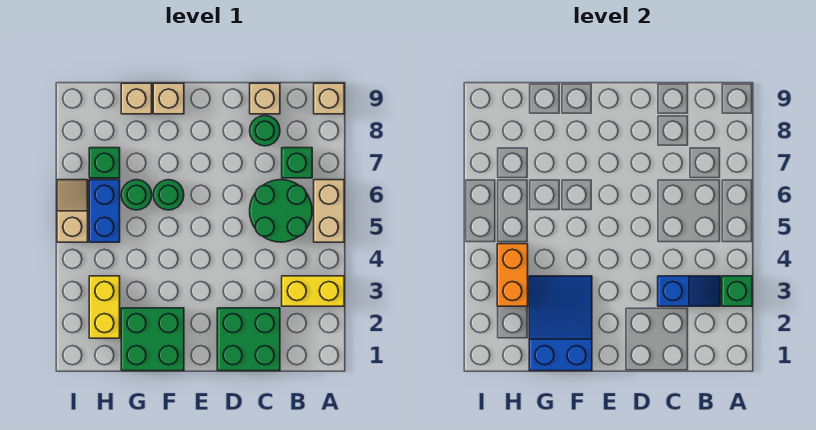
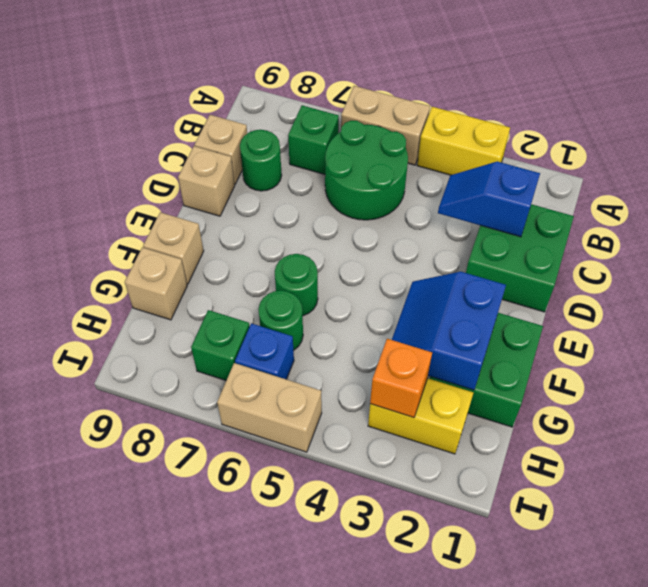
yellow brick A3:B3 level 1 -> yellow brick A3:A4 level 1
green brick A3 level 2 -> none
tan brick A9 level 1 -> tan brick D9 level 1
blue slope B3:C3 level 2 top C -> blue slope C2:C3 level 2 top 2
blue slope F1:G3 level 2 top 1 -> blue slope F2:G3 level 2 top 2
orange brick H3:H4 level 2 -> orange brick H3 level 2
blue brick H5:H6 level 1 -> blue brick H6 level 1
tan slope I5:I6 level 1 top 5 -> tan brick I5:I6 level 1

